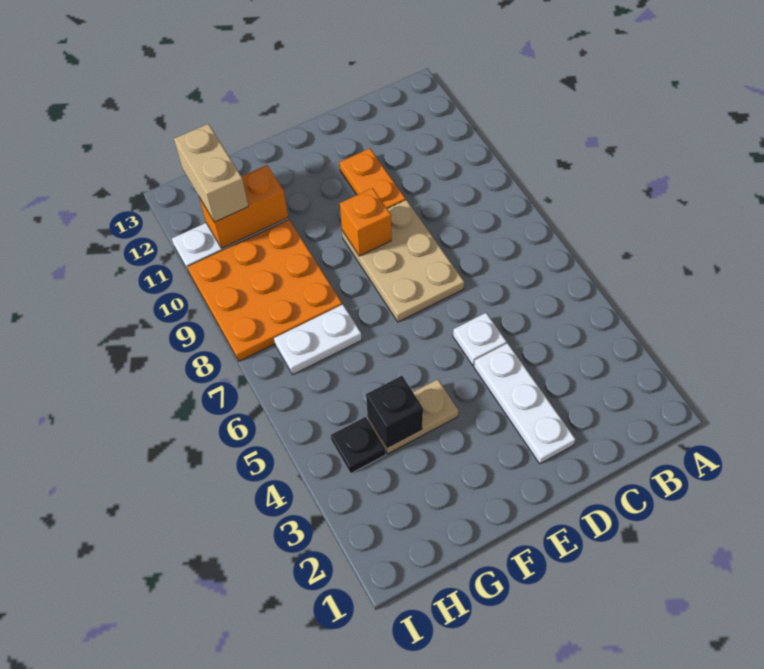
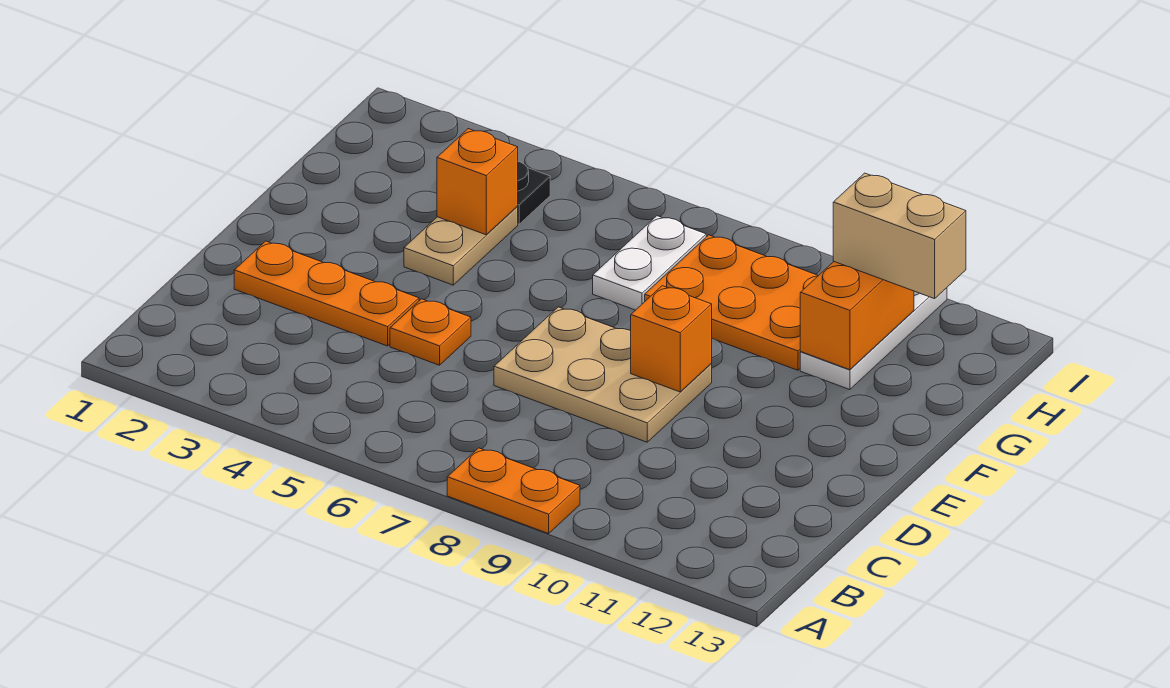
white plate D2:D4 level 1 -> orange plate D2:D4 level 1
white plate D5 level 1 -> orange plate D5 level 1
orange plate D10:D11 level 1 -> orange plate A8:A9 level 1
black brick G4 level 2 -> orange brick G4 level 2
orange plate G8:I10 level 1 -> orange plate G8:H10 level 1

